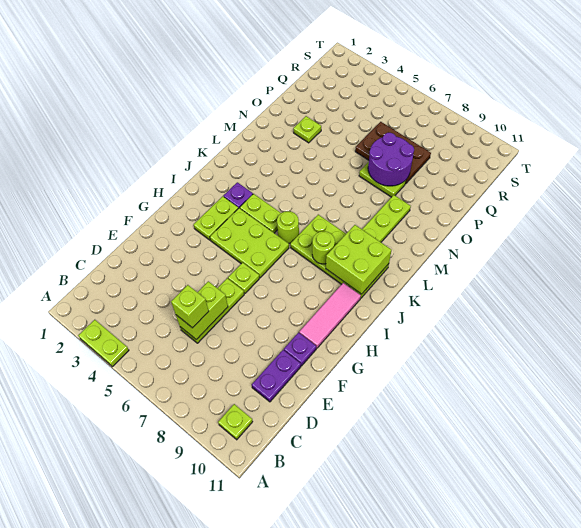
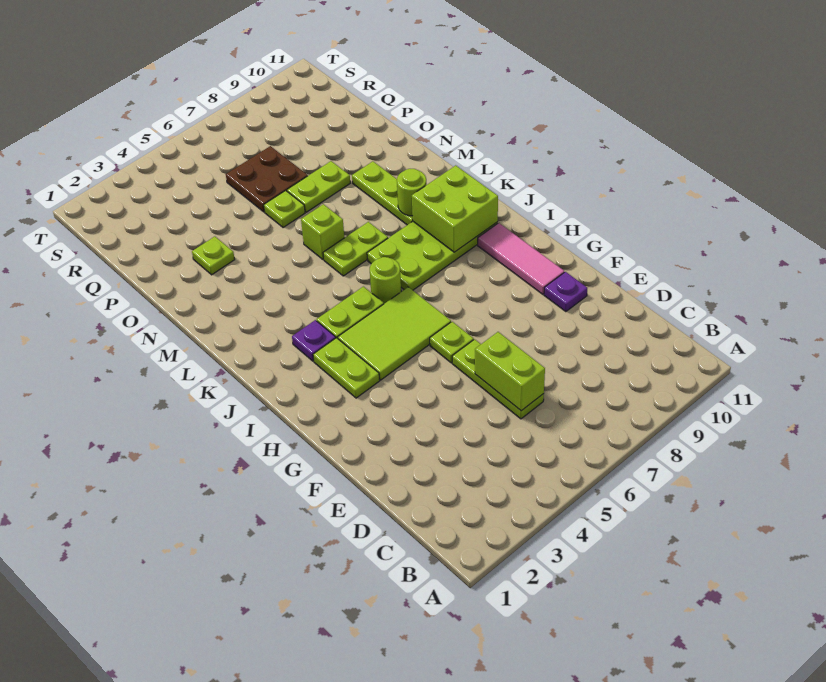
lime plate A3:A4 level 1 -> lime plate L6:L7 level 1
lime plate B10 level 1 -> lime plate O6 level 1
lime brick D6 level 3 -> lime brick M6 level 1
purple plate D10:E10 level 1 -> none
lime plate H4:I6 level 1 -> lime tile H4:I6 level 1
lime round brick J8 level 2 -> lime round brick L9 level 2
purple round brick O7:P8 level 2 -> none
brown plate P6:Q8 level 1 -> brown plate P6:Q7 level 1

